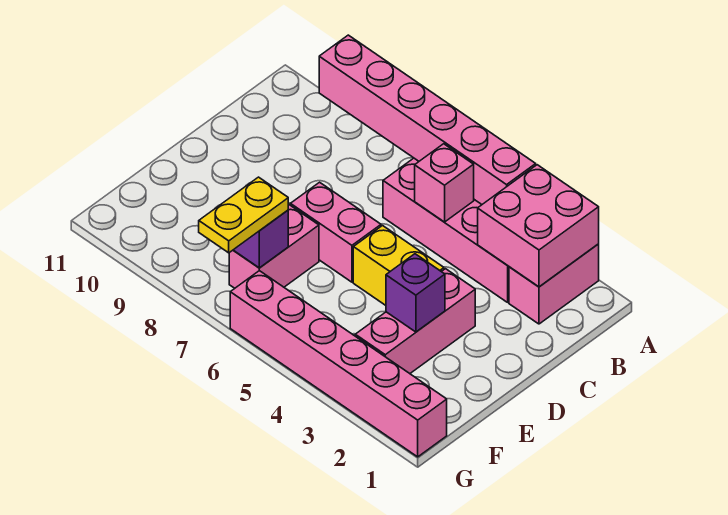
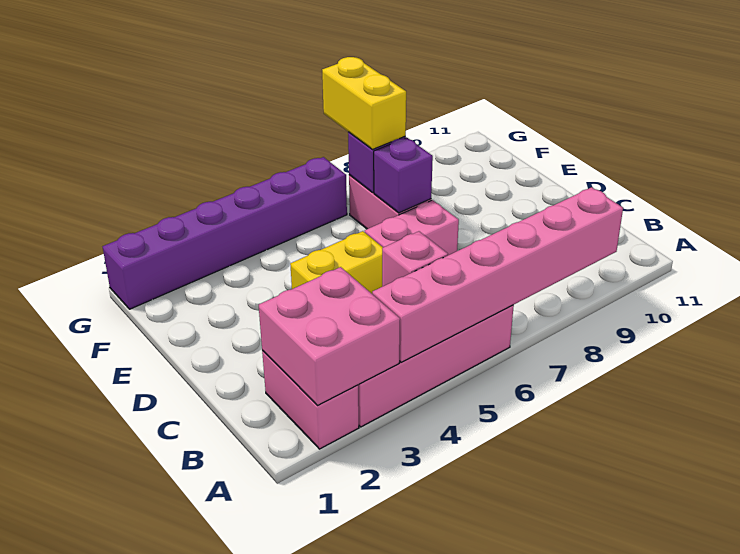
pink brick D3:F3 level 1 -> none
purple brick E3 level 2 -> purple brick E7 level 2
yellow plate F7:G7 level 3 -> yellow brick F7:G7 level 3
pink brick G1:G6 level 1 -> purple brick G1:G6 level 1

